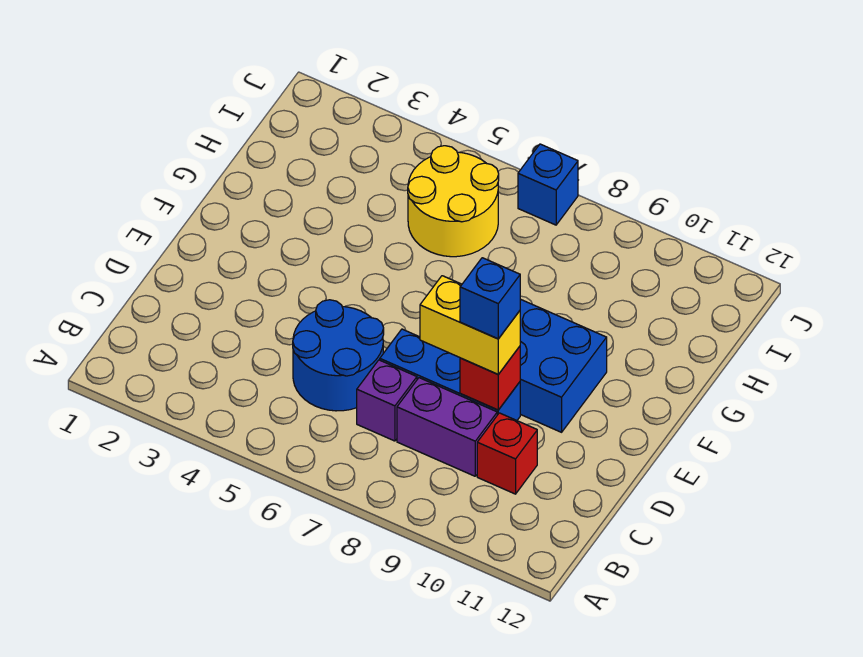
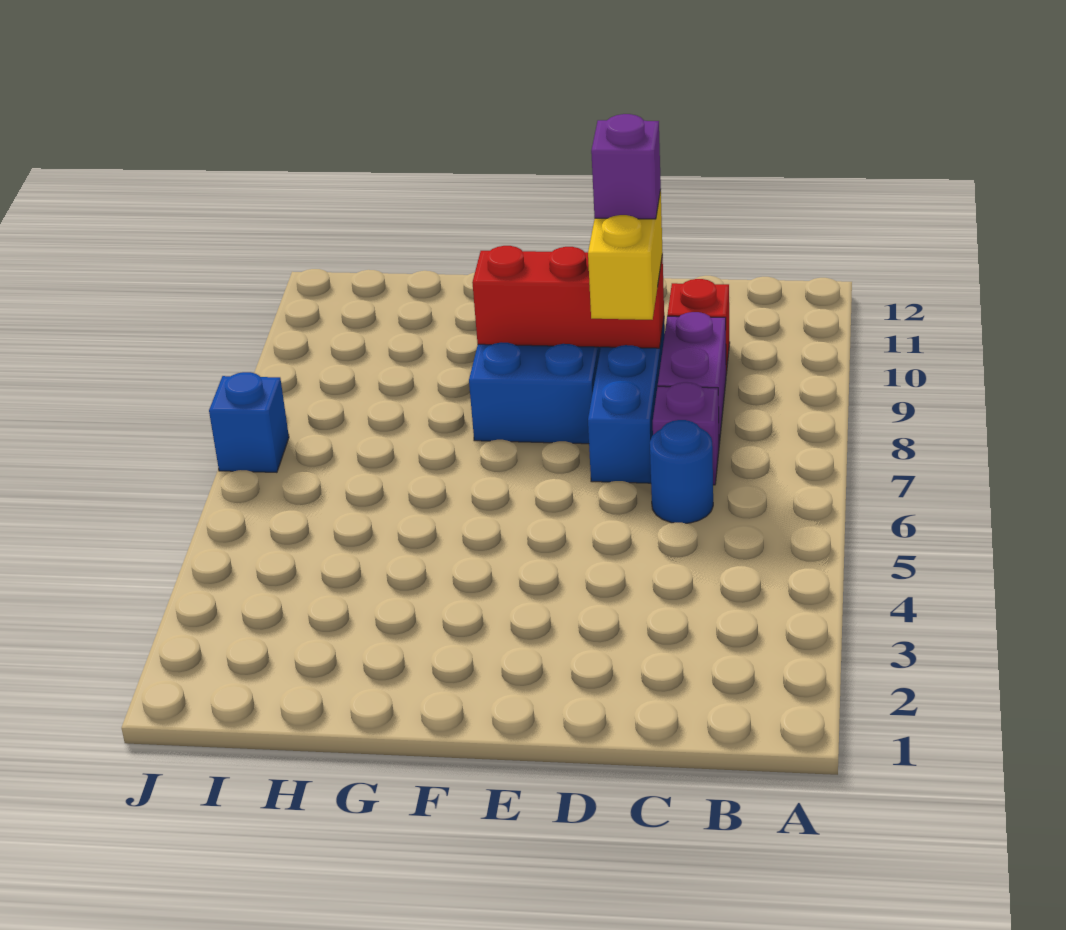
blue round brick C5:D6 level 1 -> blue round brick C6 level 1
red brick D9 level 2 -> red brick D9:F9 level 2
blue brick D9 level 4 -> purple brick D9 level 4
yellow round brick H5:I6 level 1 -> none

